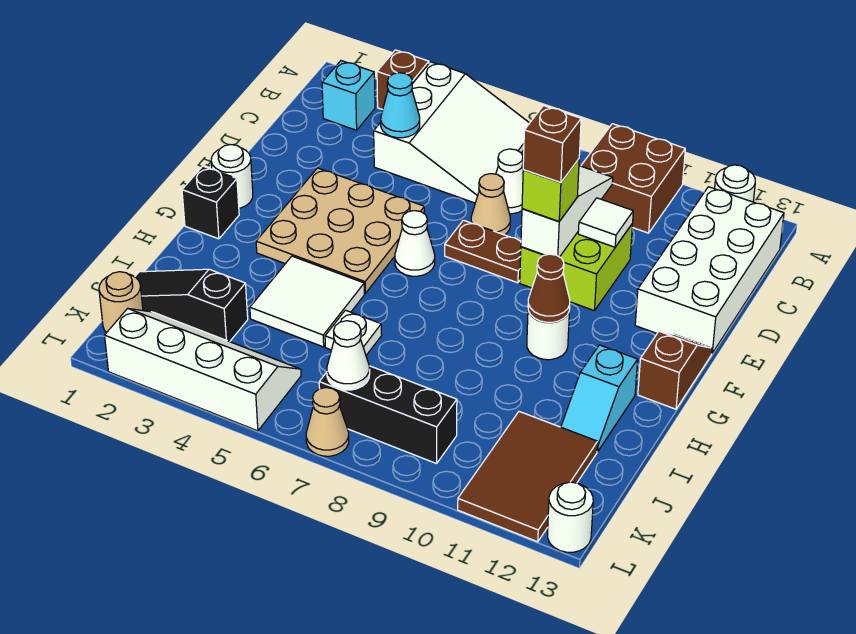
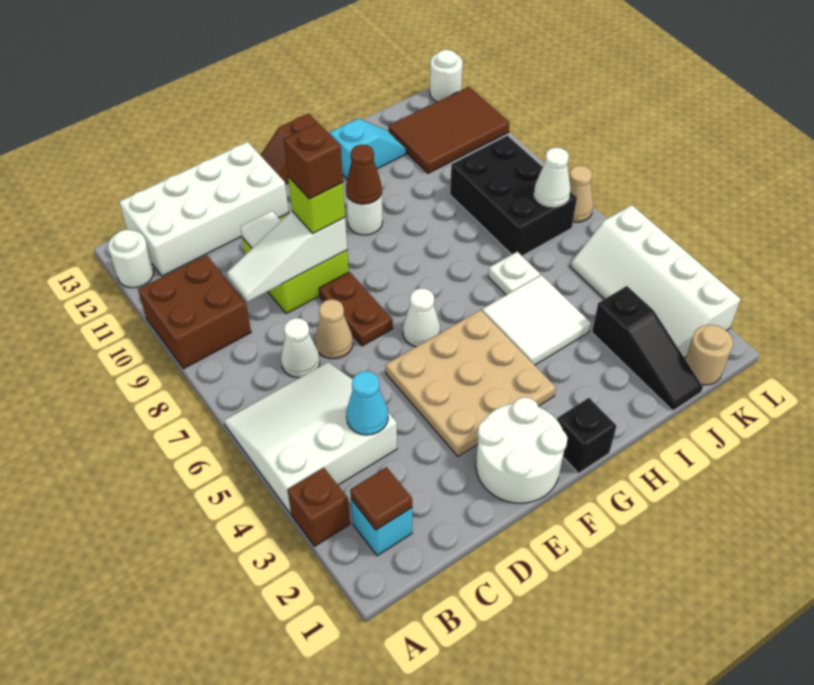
none -> brown tile B2 level 2
white round brick F1 level 1 -> white round brick E1:F2 level 1
black brick K7:K9 level 1 -> black brick J7:K9 level 1

